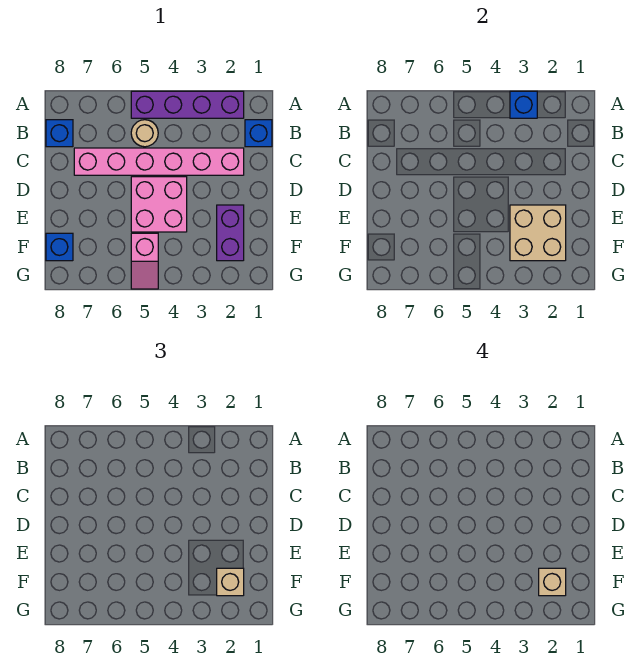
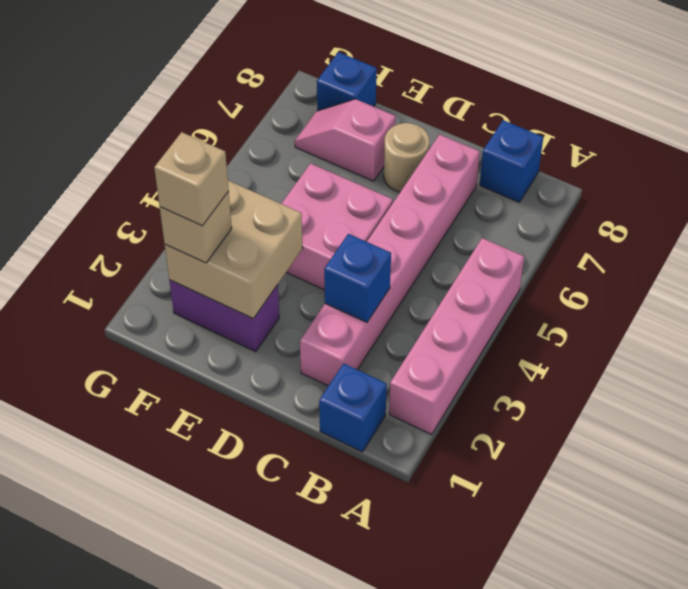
purple brick A2:A5 level 1 -> pink brick A2:A5 level 1
blue brick A3 level 2 -> blue brick C3 level 2
tan round brick B5 level 1 -> tan round brick D7 level 1
pink slope F5:G5 level 1 top F -> pink slope E7:F7 level 1 top E

